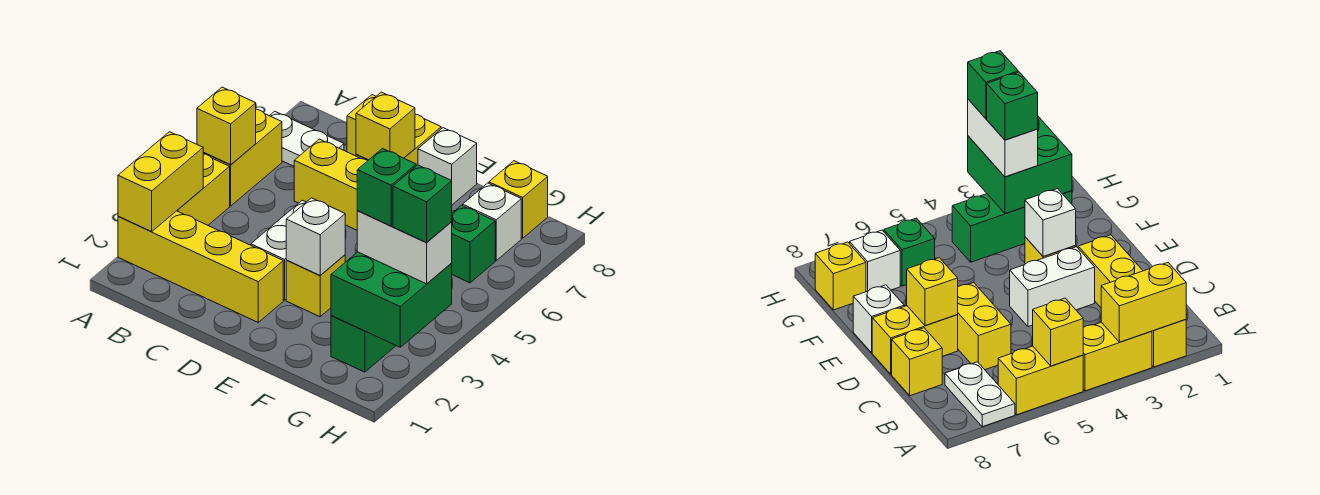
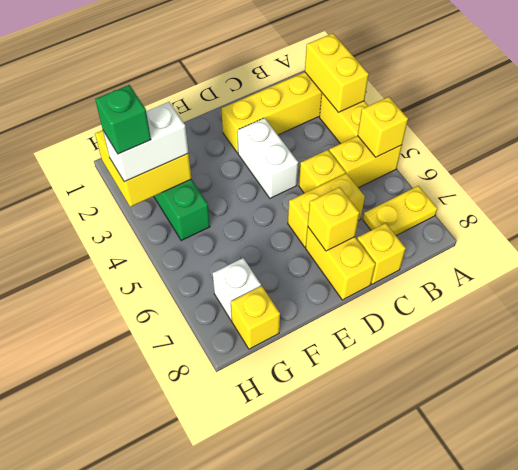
yellow brick A5:A6 level 1 -> yellow brick A5:B5 level 1
white plate A7:B7 level 1 -> yellow plate A7:B7 level 1
yellow brick E3 level 1 -> yellow brick C5 level 1
white brick E3 level 2 -> none
white brick E8 level 1 -> none
green brick G2:H3 level 2 -> yellow brick G2:H3 level 2
green brick G3 level 4 -> none
green brick G6 level 1 -> none

